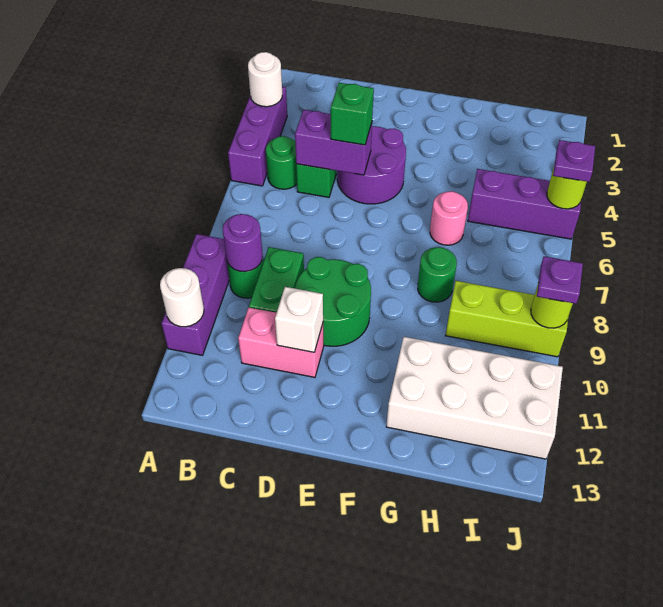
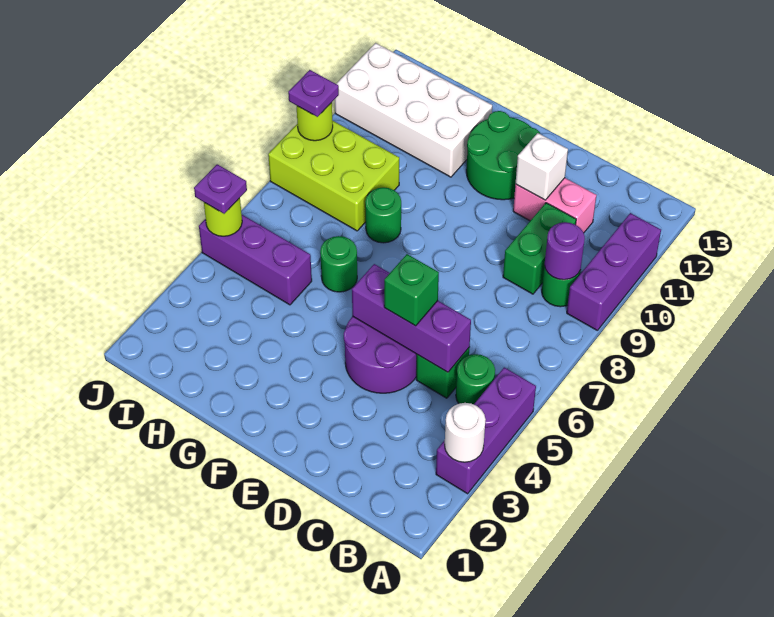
white round brick A11 level 2 -> none
purple brick C5:D5 level 2 -> purple brick C5:E5 level 2
green round brick D9:E10 level 1 -> green round brick E11:F12 level 1
pink round brick G6 level 1 -> green round brick G6 level 1
lime brick H9:J9 level 1 -> lime brick H8:J9 level 1

